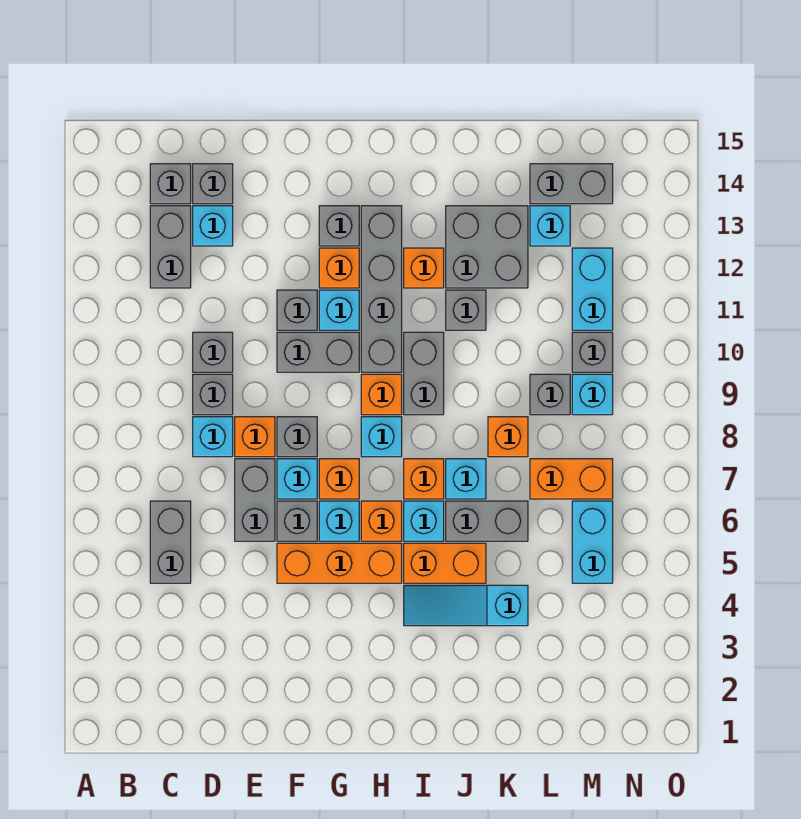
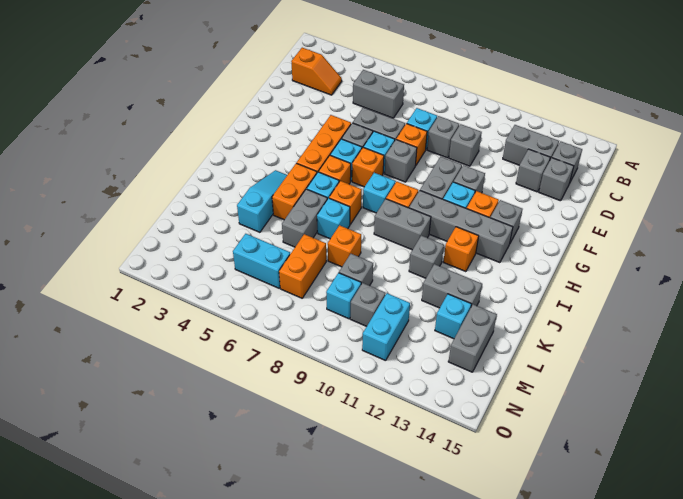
none -> orange slope C2:C3 level 1 top 2
cyan brick D13 level 1 -> grey brick D13 level 1
grey brick J12:K13 level 1 -> grey brick K12:K13 level 1
cyan brick M11:M12 level 1 -> cyan brick M11:N11 level 1

